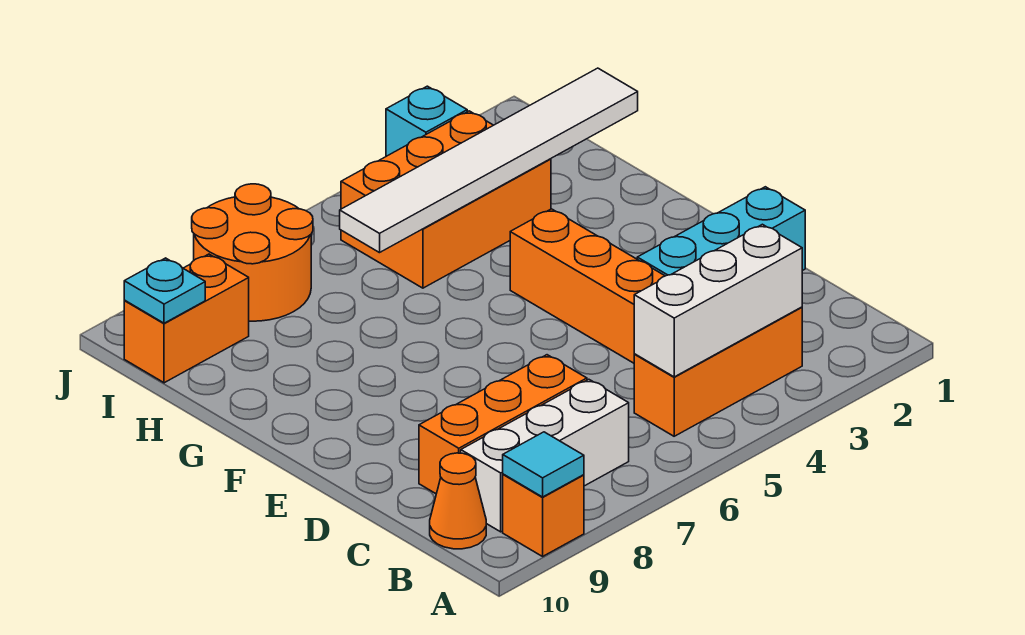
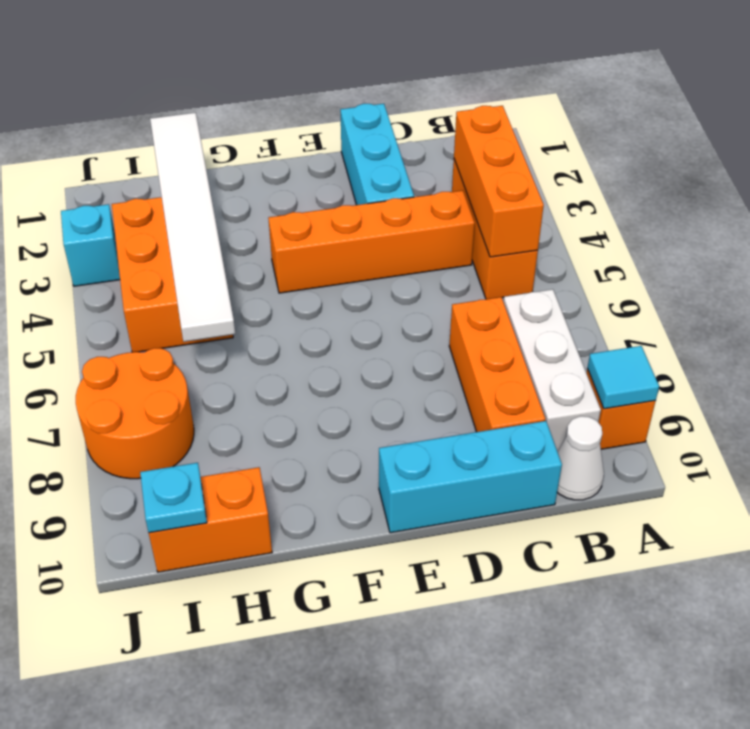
white brick B3:B5 level 2 -> orange brick B3:B5 level 2
orange cone B10 level 1 -> white cone B10 level 1
none -> cyan brick C10:E10 level 1
orange brick I9:I10 level 1 -> orange brick H10:I10 level 1

